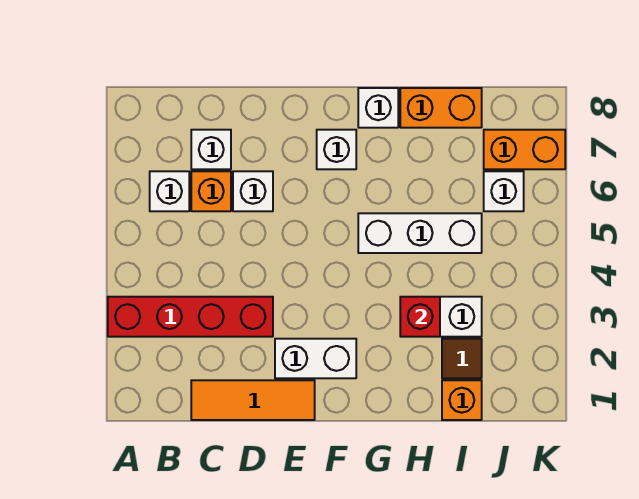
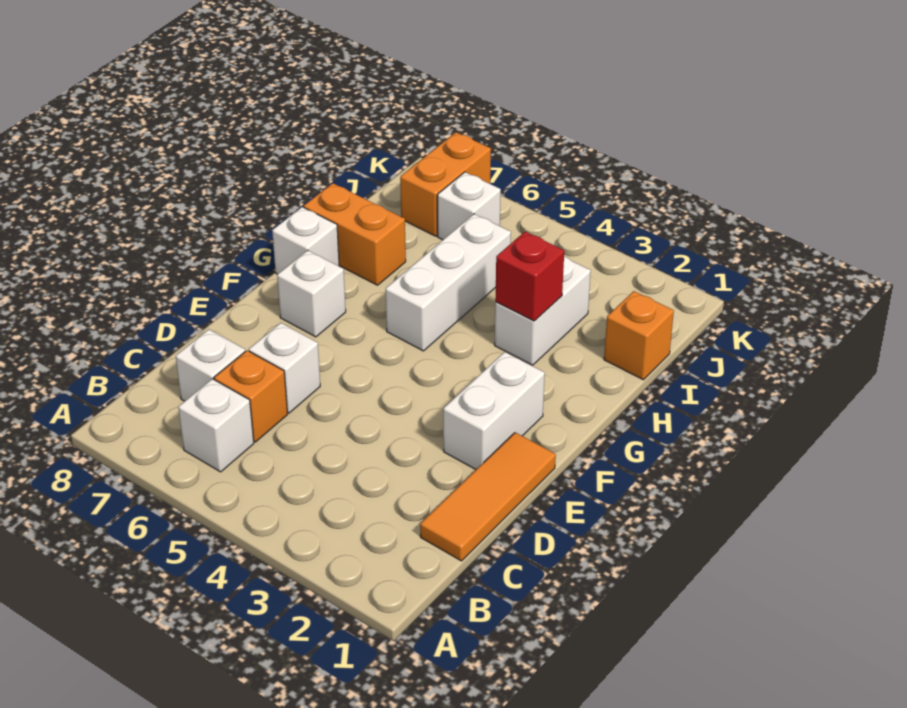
red brick A3:D3 level 1 -> none
orange brick H8:I8 level 1 -> orange brick H7:H8 level 1
brown tile I2 level 1 -> none

